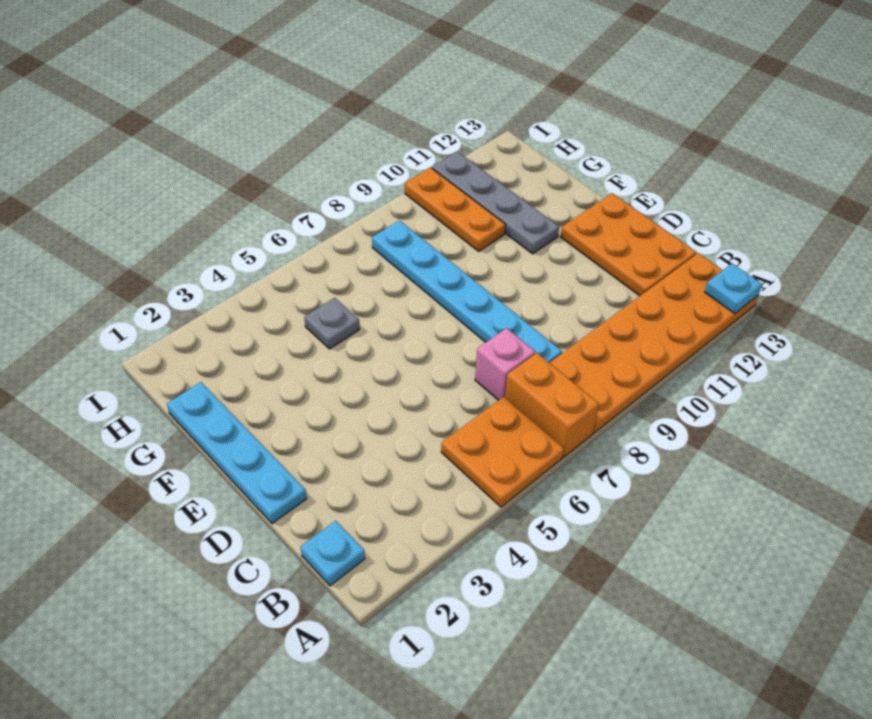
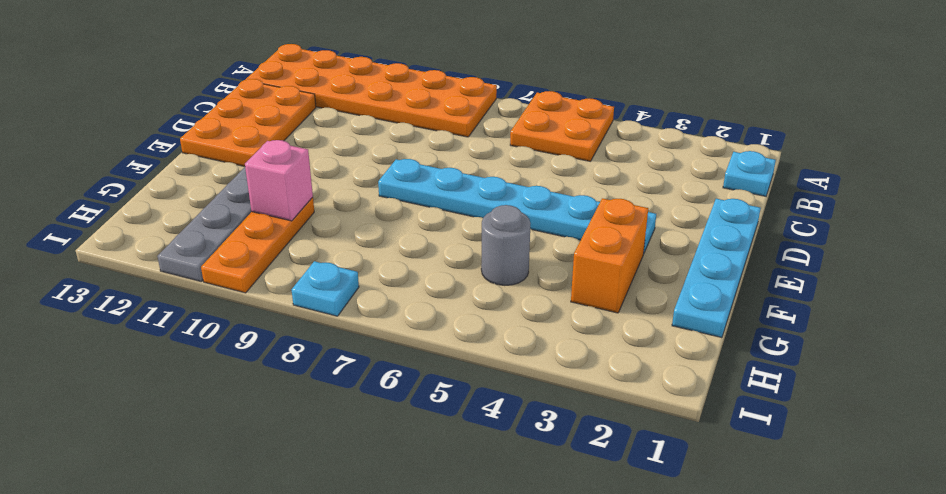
orange brick A7:B7 level 1 -> orange brick F3:G3 level 1
cyan plate A13 level 2 -> cyan plate I8 level 1
pink brick C7 level 1 -> pink brick G10 level 2
cyan plate C8:H8 level 1 -> cyan plate E3:E8 level 1
grey plate G5 level 1 -> grey round brick G5 level 1

